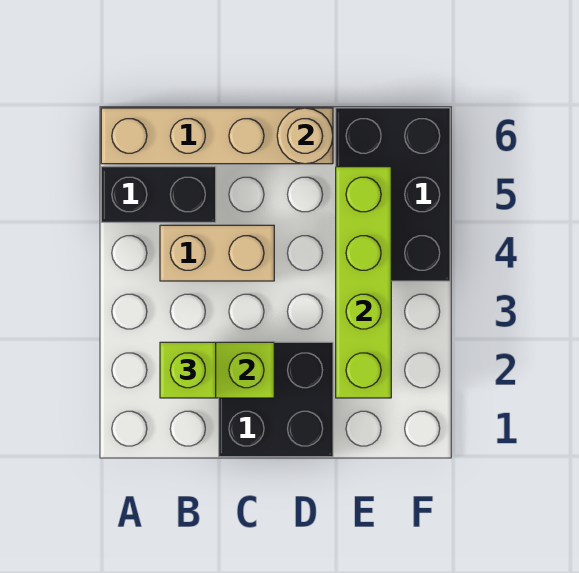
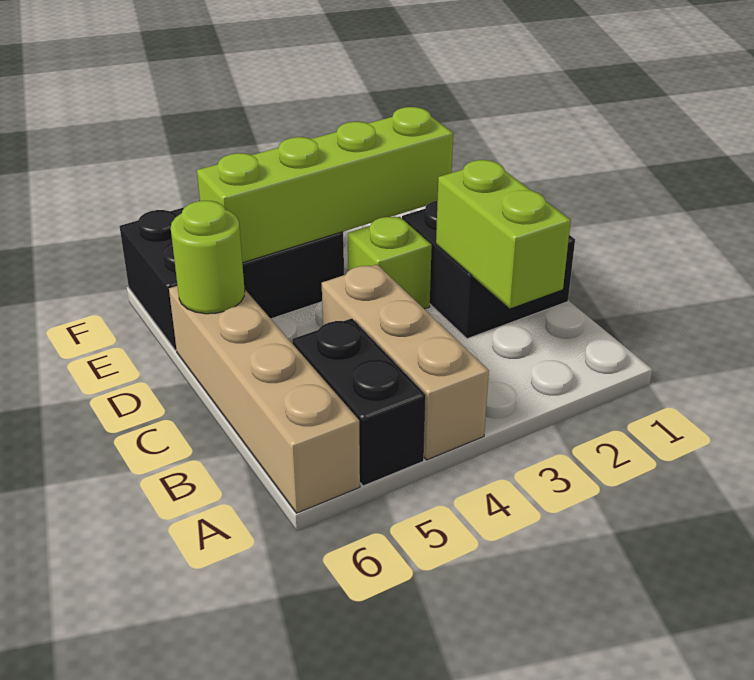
lime brick B2 level 3 -> lime brick D3 level 1
tan brick B4:C4 level 1 -> tan brick A4:C4 level 1
tan round brick D6 level 2 -> lime round brick D6 level 2

